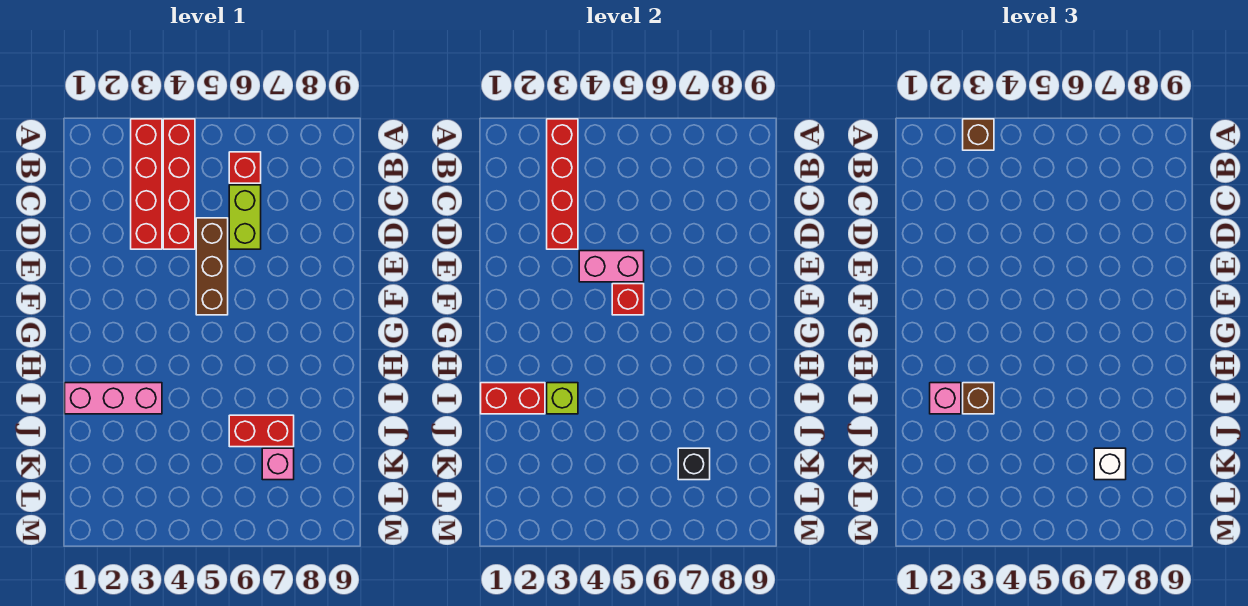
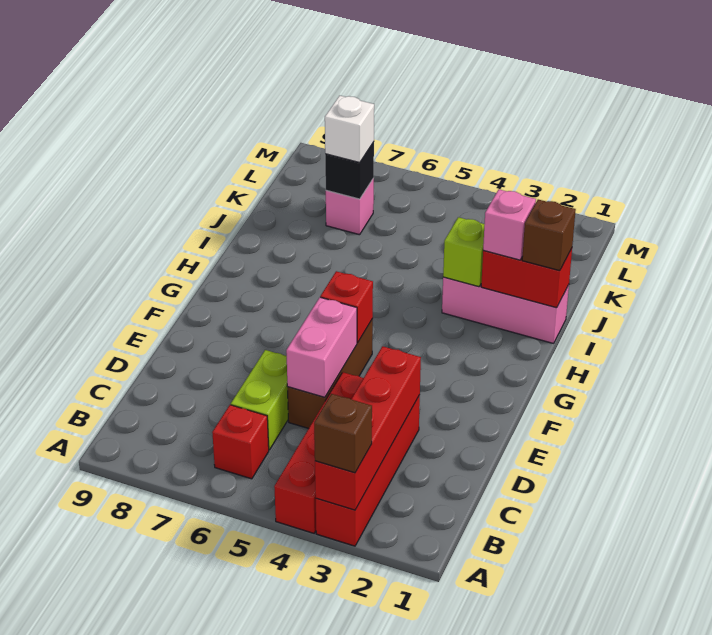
pink brick E4:E5 level 2 -> pink brick D5:E5 level 2
brown brick I3 level 3 -> brown brick I1 level 3
red brick J6:J7 level 1 -> none

